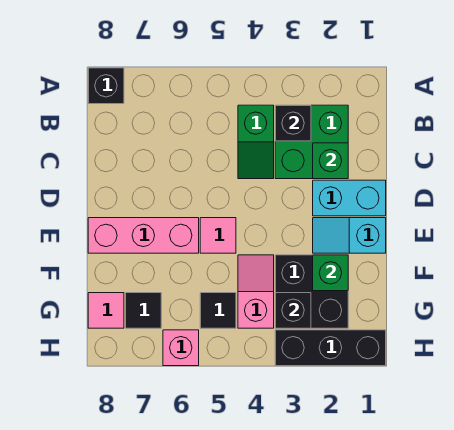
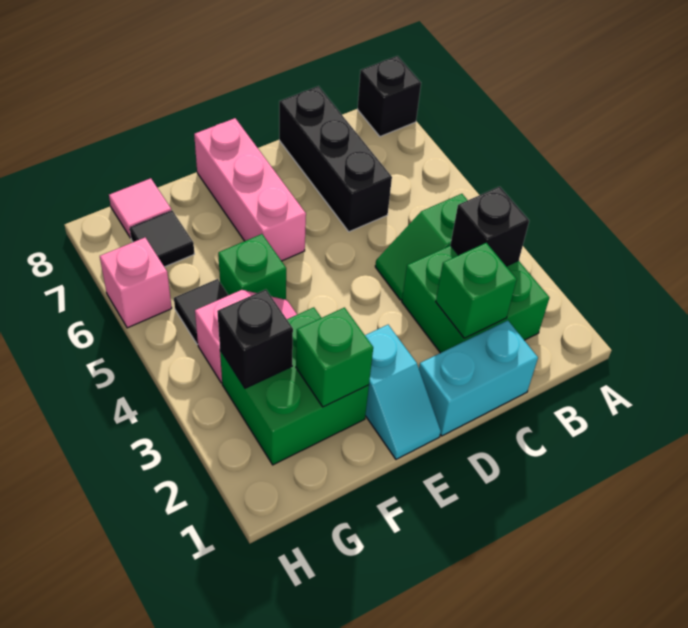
cyan brick D1:D2 level 1 -> cyan brick C1:D1 level 1
cyan slope E1:E2 level 1 top 1 -> cyan slope E1:E2 level 1 top 2
pink tile E5 level 1 -> none
black brick F2:G3 level 1 -> green brick F2:G3 level 1
none -> green brick F5 level 1
black brick H1:H3 level 1 -> black brick C6:C8 level 1

